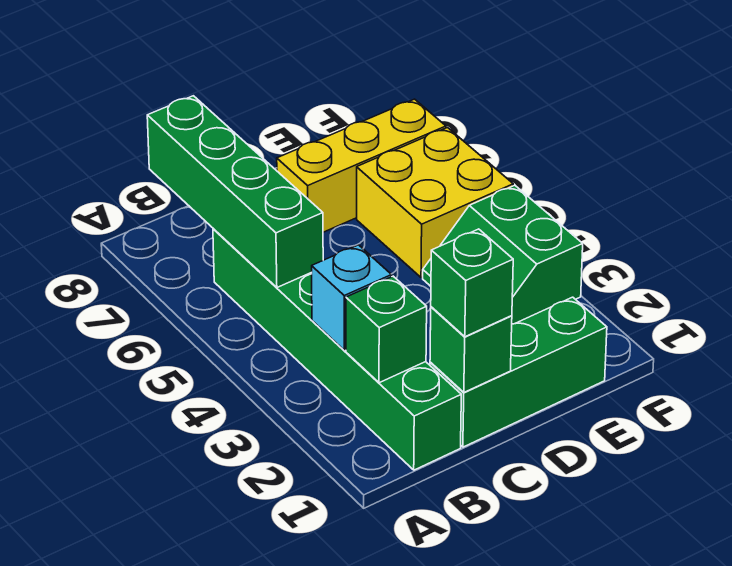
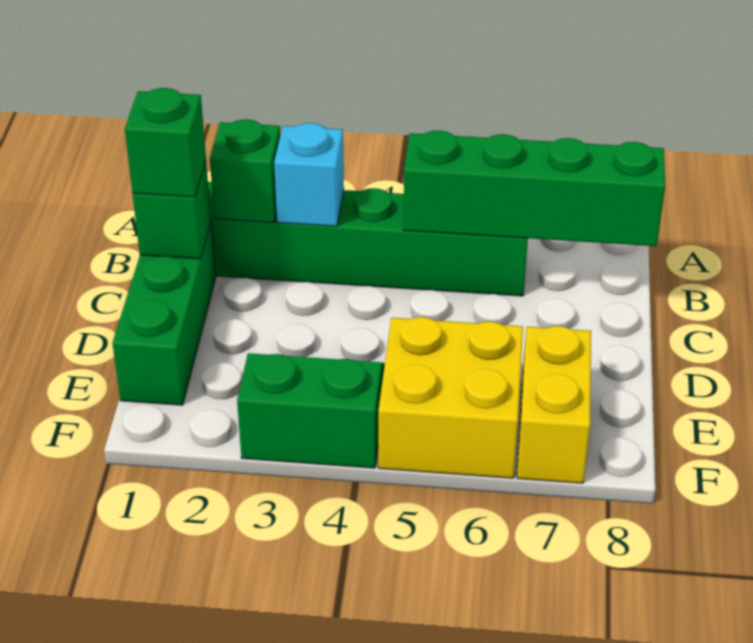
yellow brick D7:F7 level 1 -> yellow brick E7:F7 level 1

